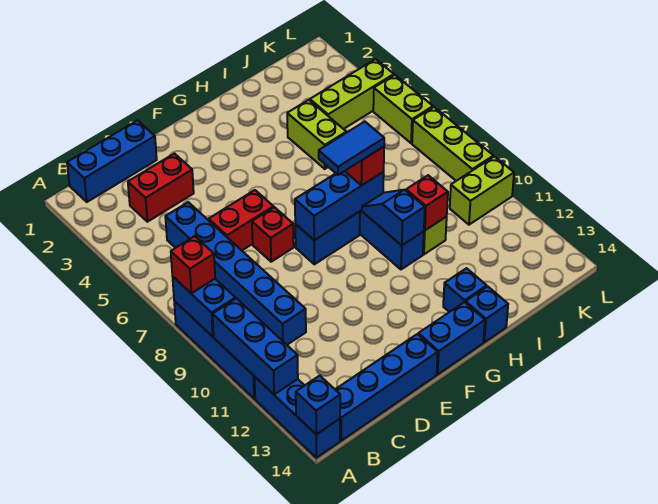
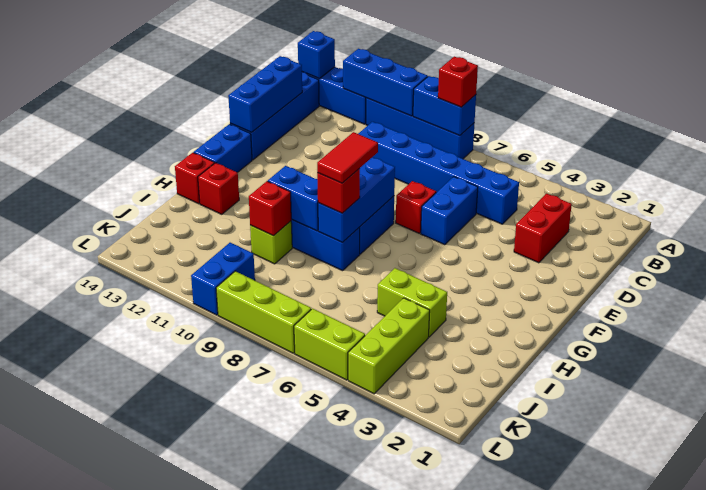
blue brick B1:D1 level 1 -> blue brick C14:E14 level 2
red brick D6:E6 level 1 -> blue brick D6:E6 level 1
blue tile G8:H8 level 4 -> red tile G8:H8 level 4
blue slope H9:H10 level 2 top 10 -> blue brick H9:H10 level 2
blue brick H13 level 1 -> red brick H13 level 1
blue brick H14 level 1 -> red brick H14 level 1
lime brick K10:L10 level 1 -> blue brick K10:L10 level 1

